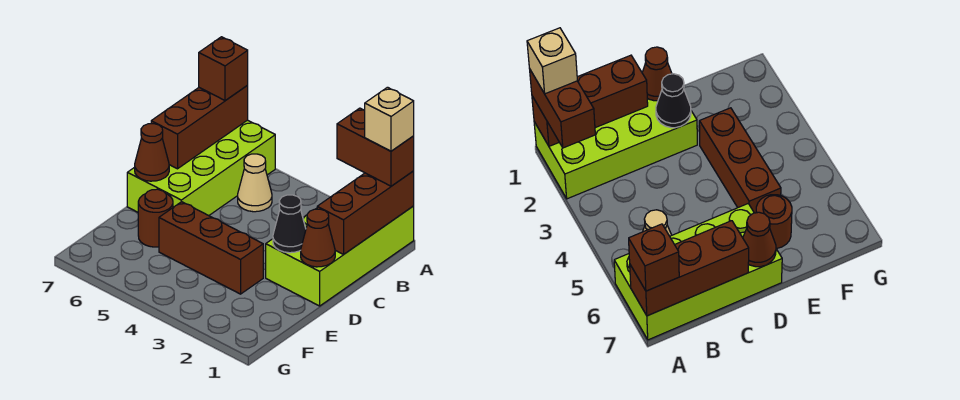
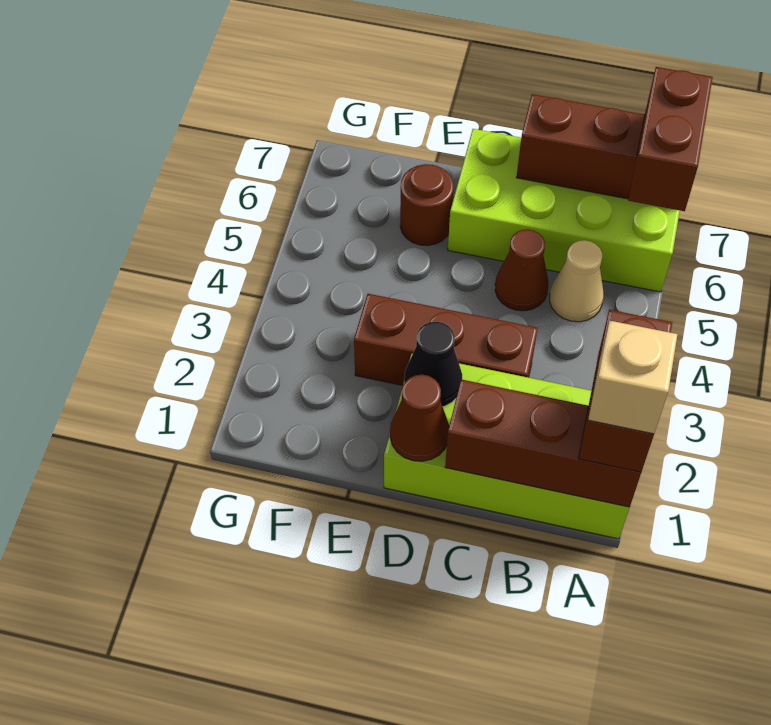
brown brick A7 level 3 -> brown brick A6:A7 level 3
brown cone D7 level 2 -> brown cone C5 level 1
brown brick E3:E5 level 1 -> brown brick C3:E3 level 1

